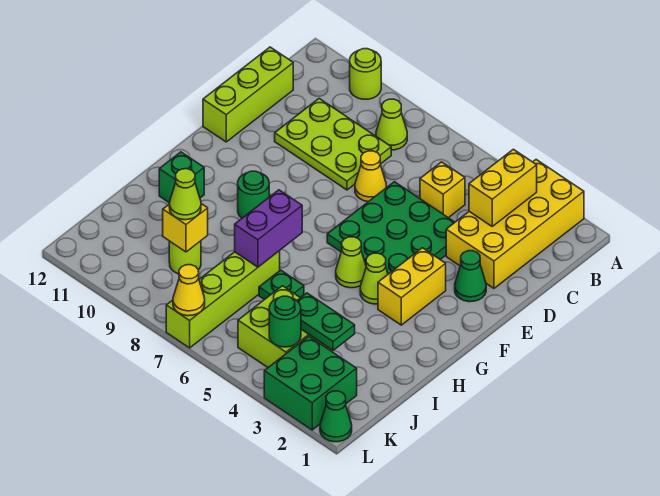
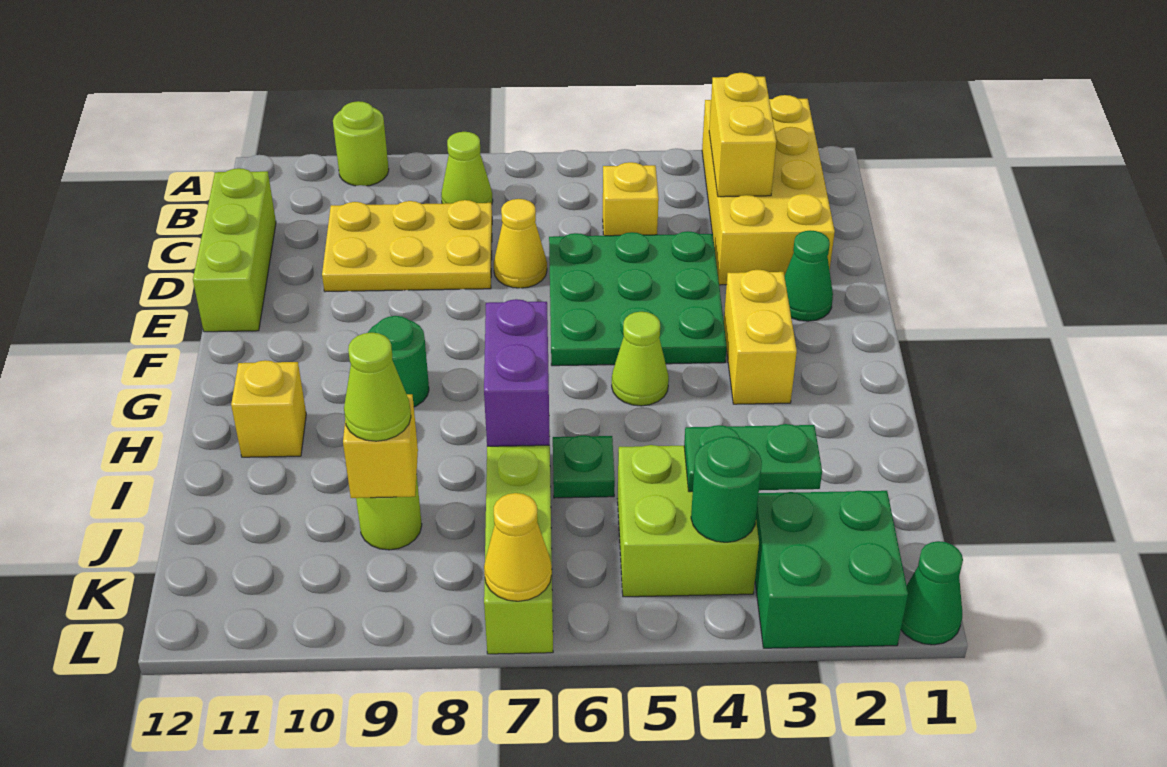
lime plate C8:D10 level 1 -> yellow plate C8:D10 level 1
lime cone G4 level 1 -> none
green brick H11 level 1 -> yellow brick H11 level 1

